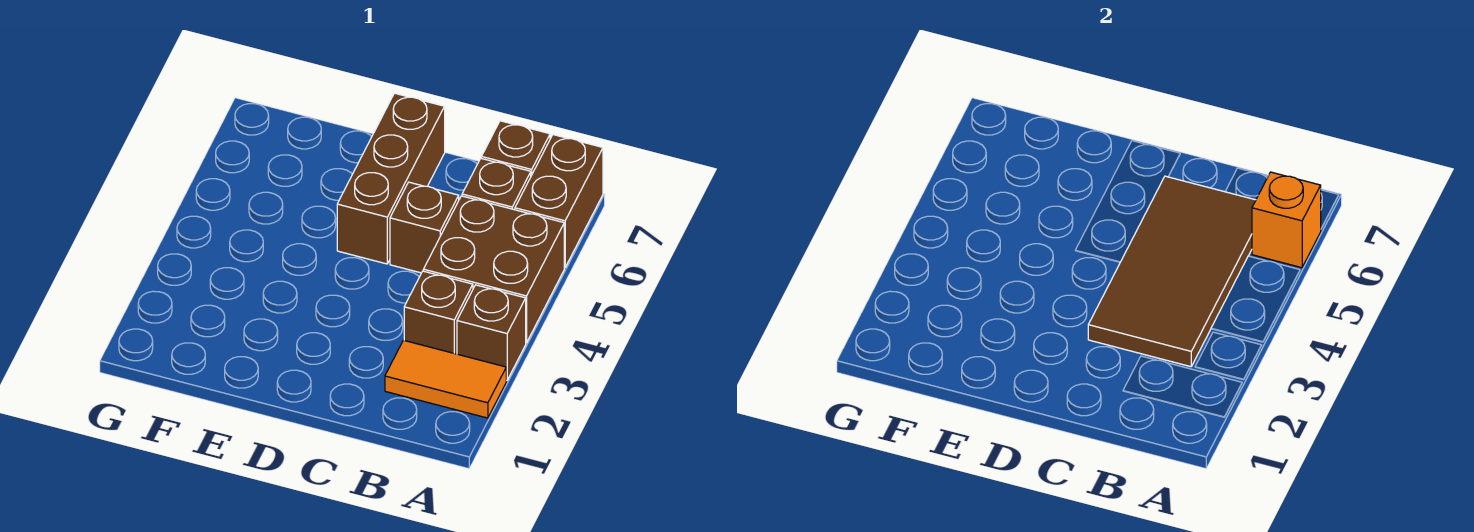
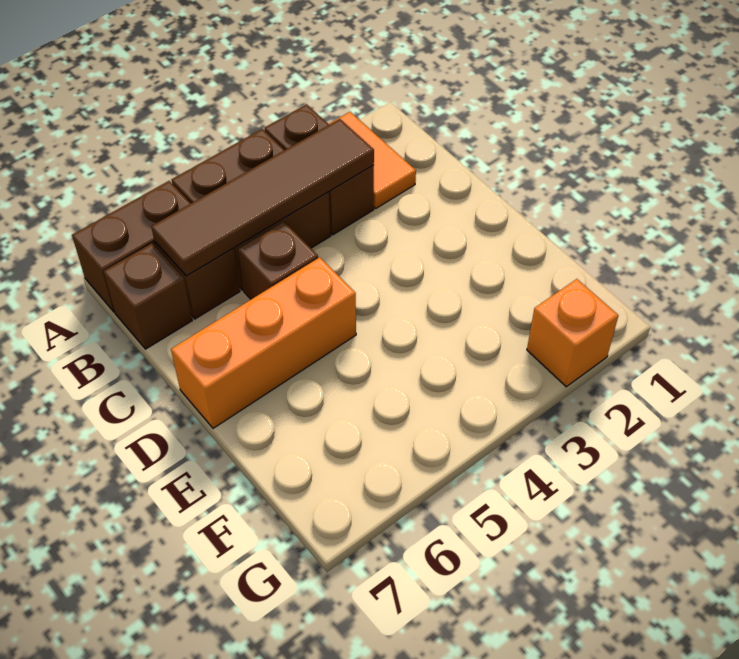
orange brick A6 level 2 -> orange brick G2 level 1
brown tile B3:C6 level 2 -> brown tile B3:B6 level 2
brown brick D5:D7 level 1 -> orange brick D5:D7 level 1

